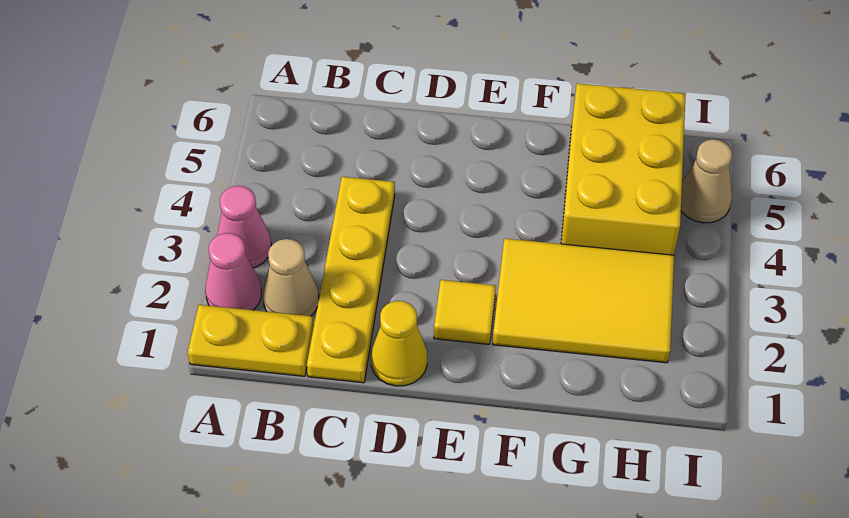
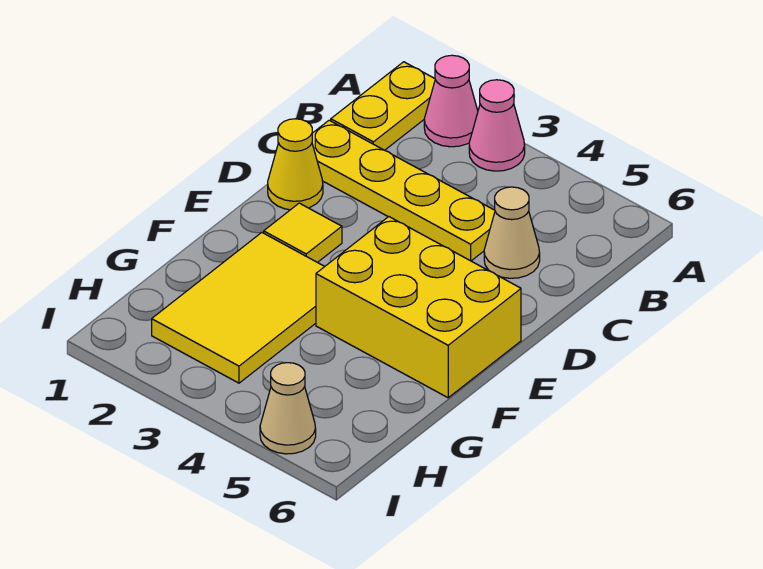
tan cone B2 level 1 -> tan cone C5 level 1
yellow brick G4:H6 level 1 -> yellow brick E4:F6 level 1

